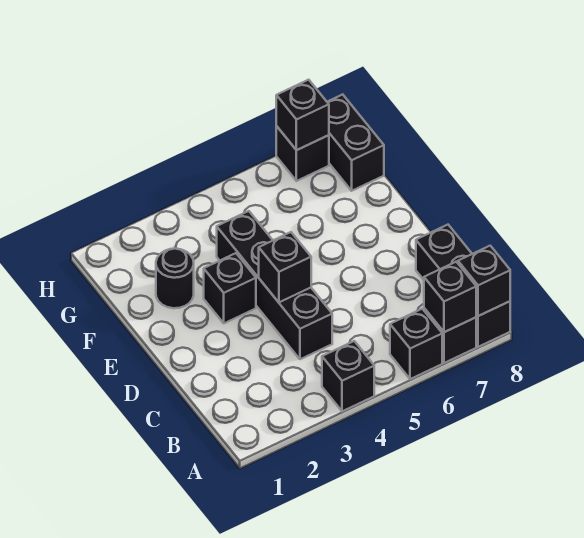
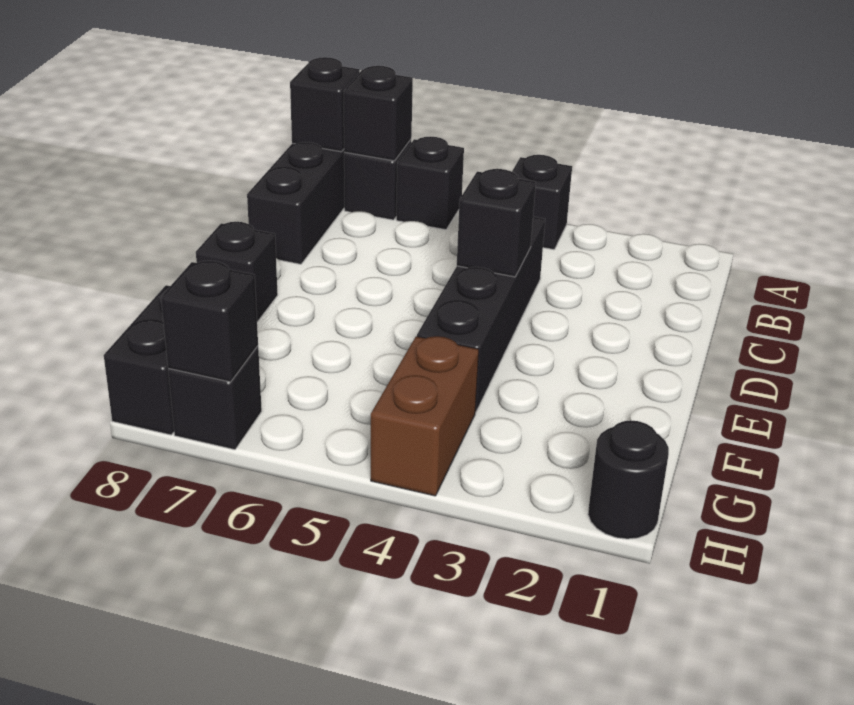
black brick E3 level 1 -> black brick E8 level 1
black round brick F2 level 1 -> black round brick H1 level 1
none -> brown brick G4:H4 level 1

